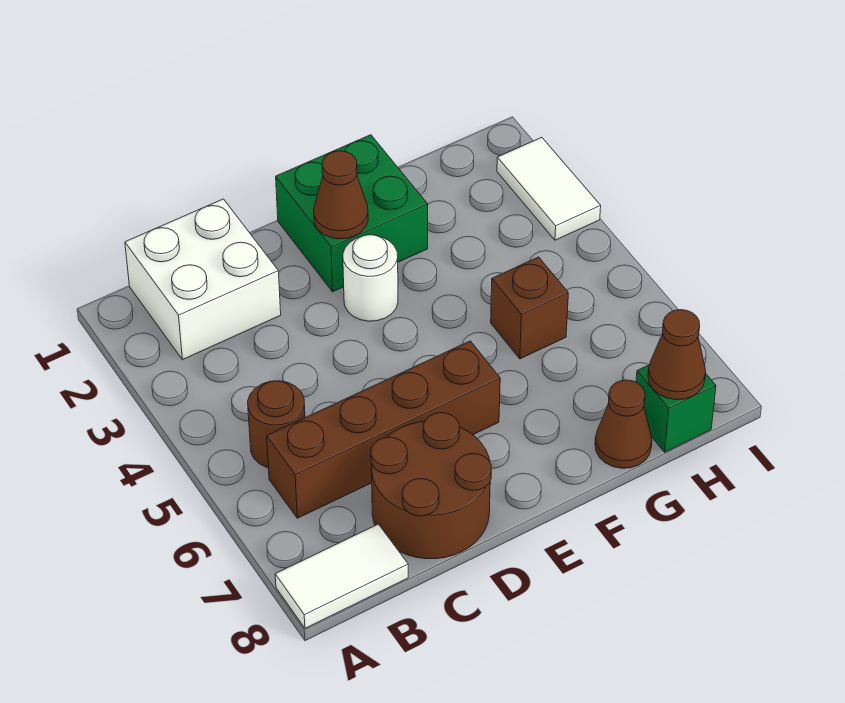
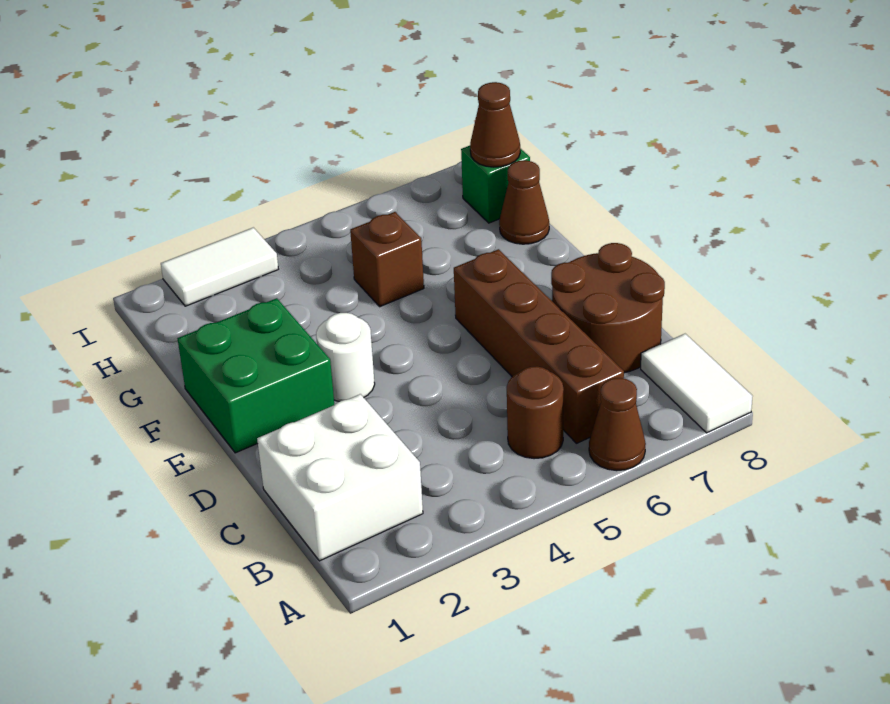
brown cone E2 level 2 -> brown cone A6 level 1

